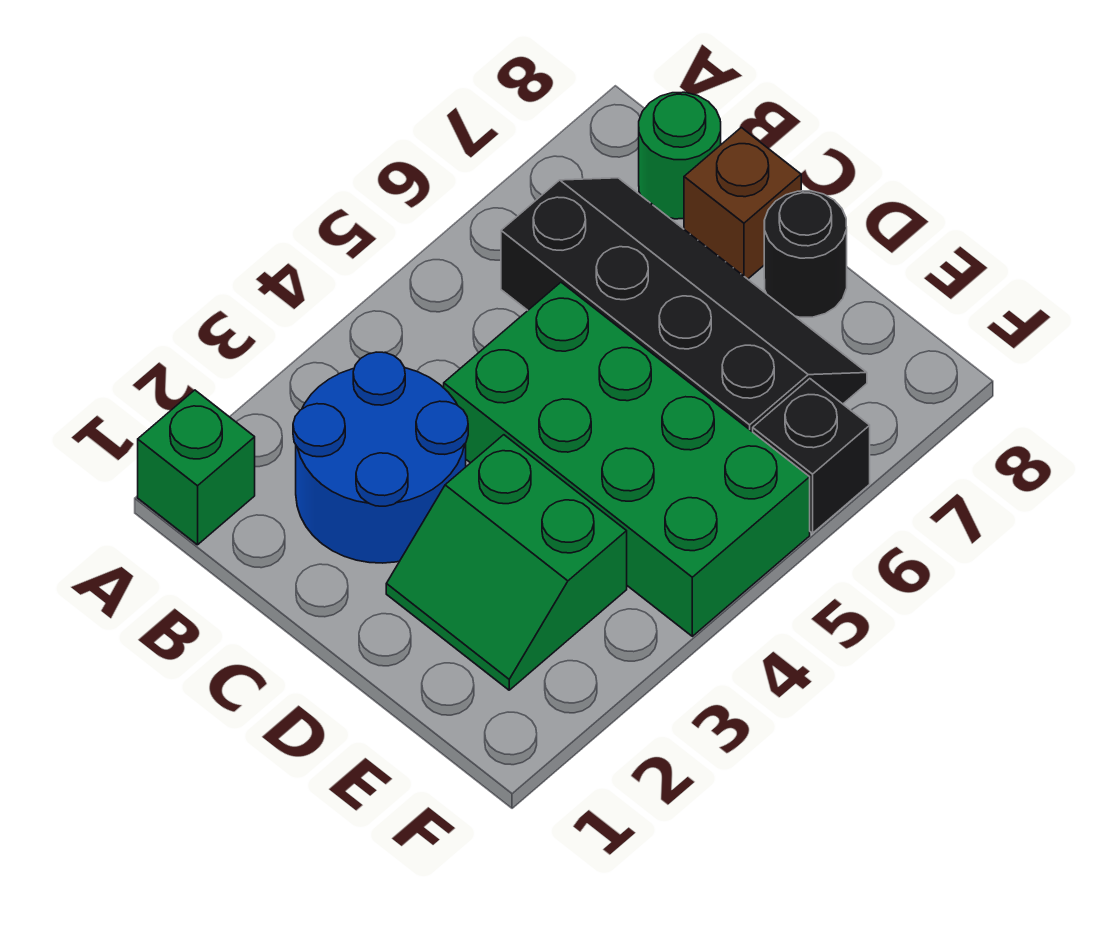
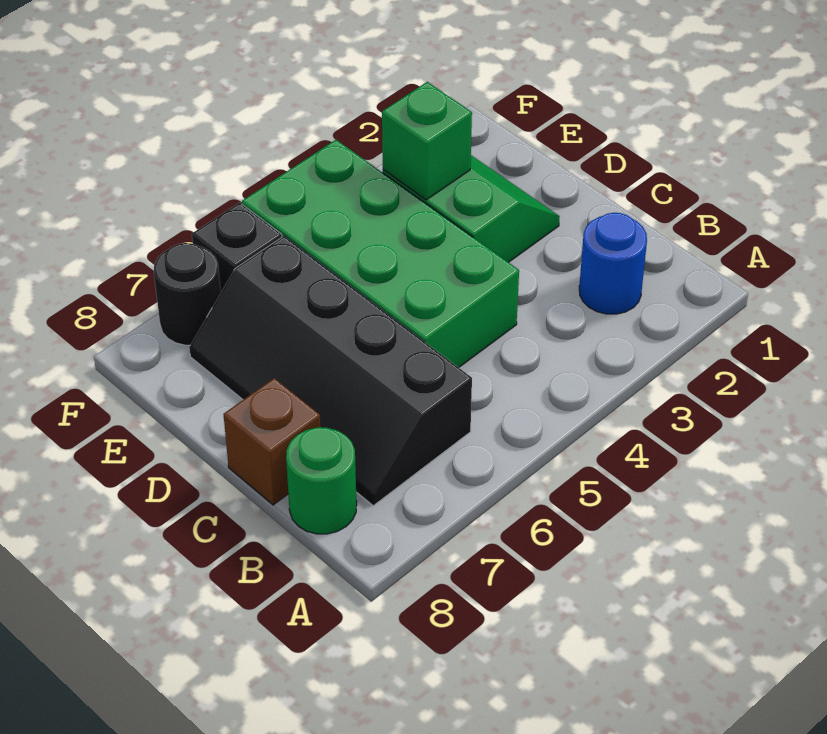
green brick A1 level 1 -> green brick E3 level 2
blue round brick B2:C3 level 1 -> blue round brick B2 level 1
black round brick D8 level 1 -> black round brick F7 level 1

